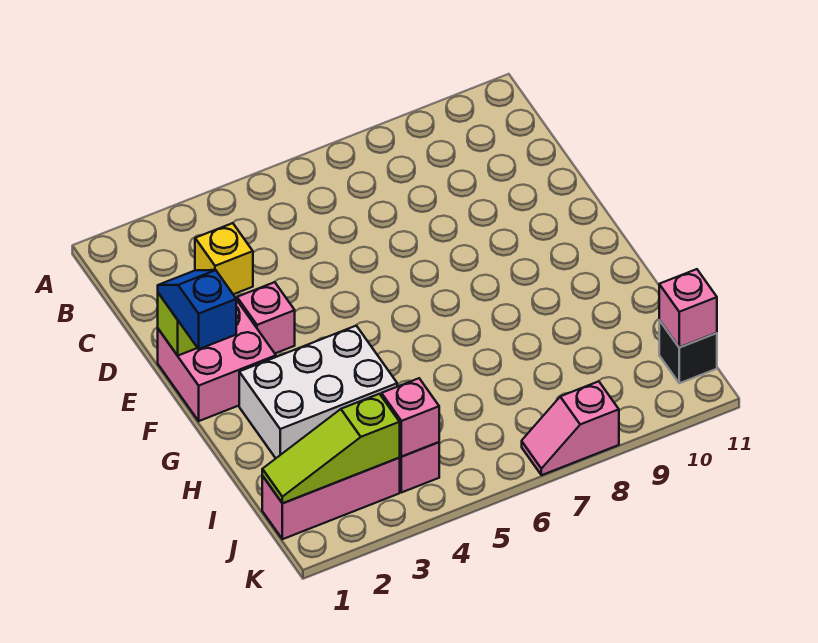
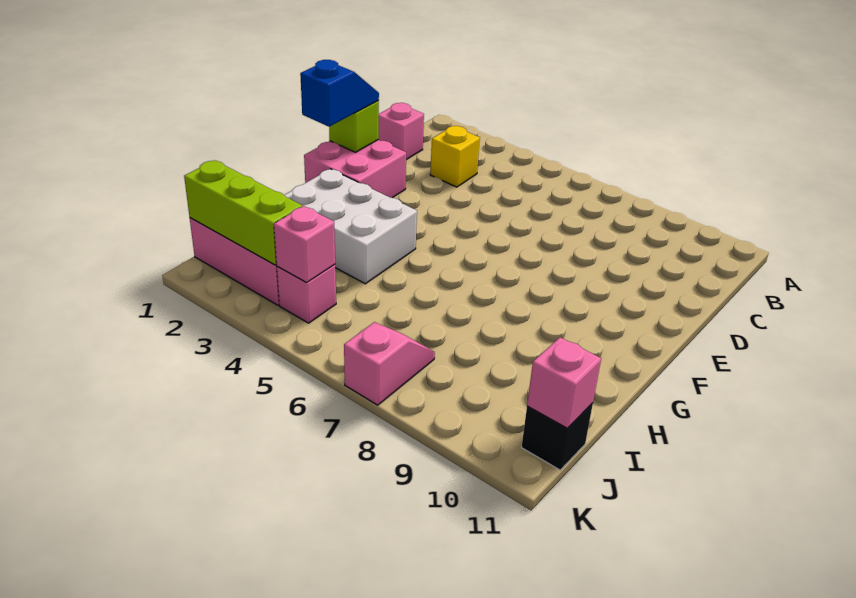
pink brick E3 level 1 -> pink brick C1 level 1
lime slope J1:J3 level 2 top 3 -> lime brick J1:J3 level 2
pink slope K7:K8 level 1 top 8 -> pink slope J7:K7 level 1 top K

